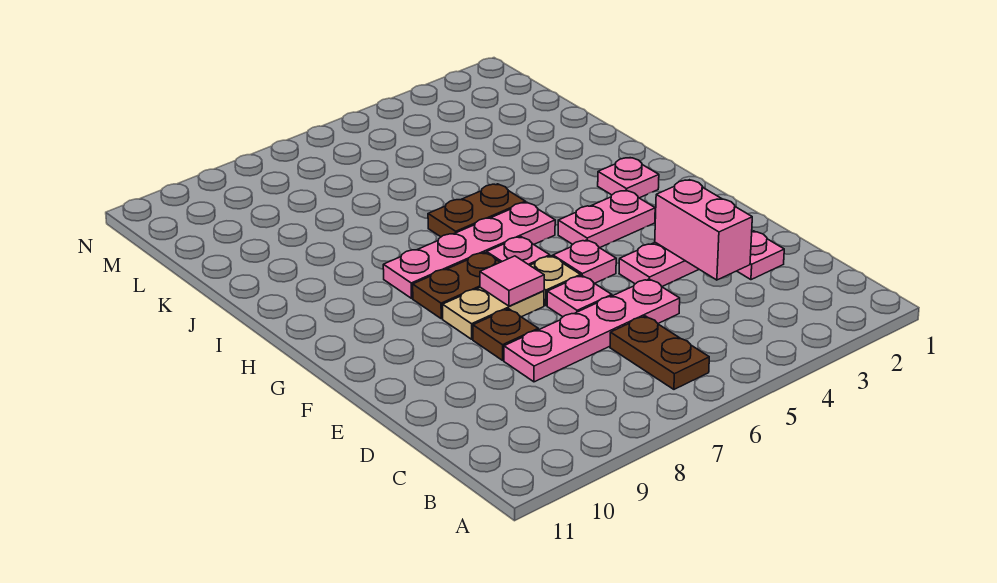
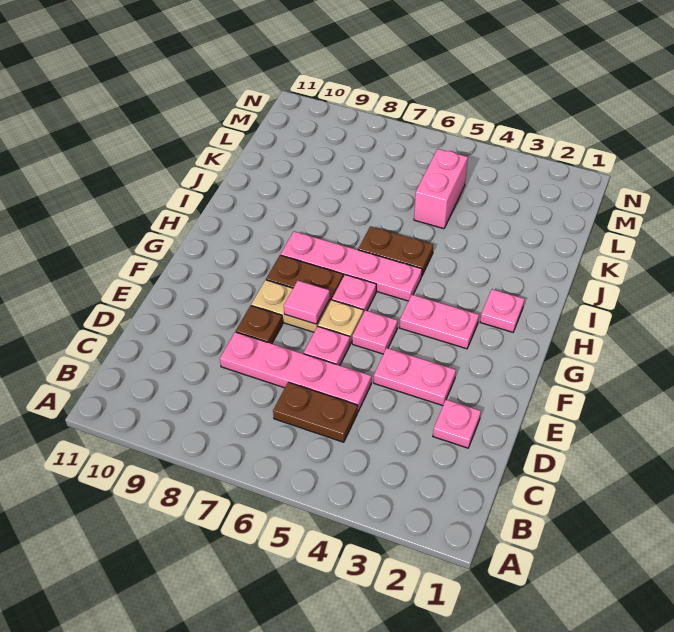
brown plate B6:C6 level 1 -> brown plate C5:C6 level 1
pink brick D3:E3 level 2 -> pink brick K5:L5 level 1

